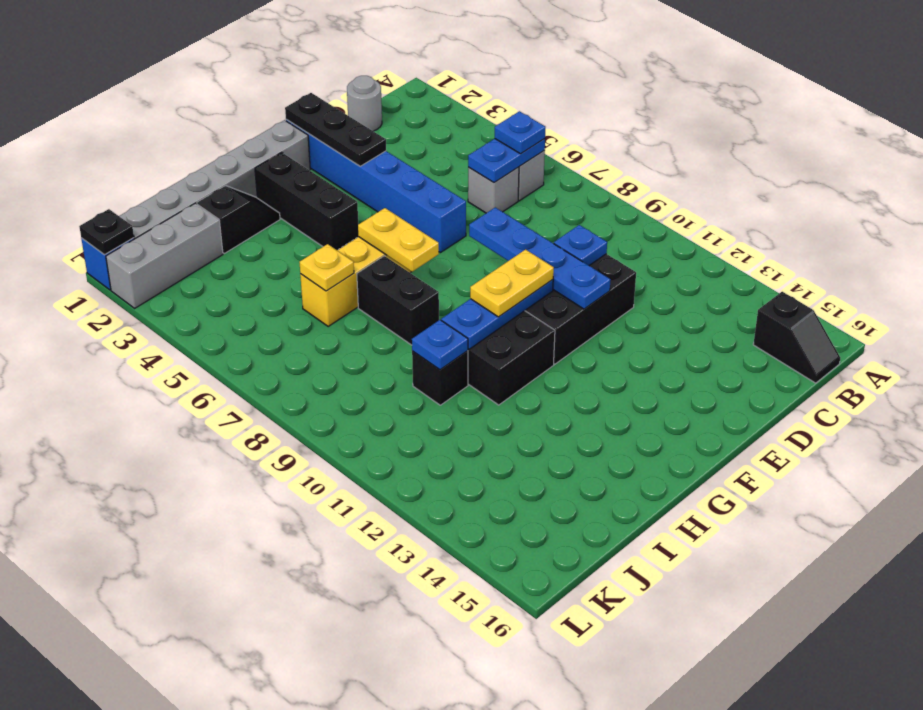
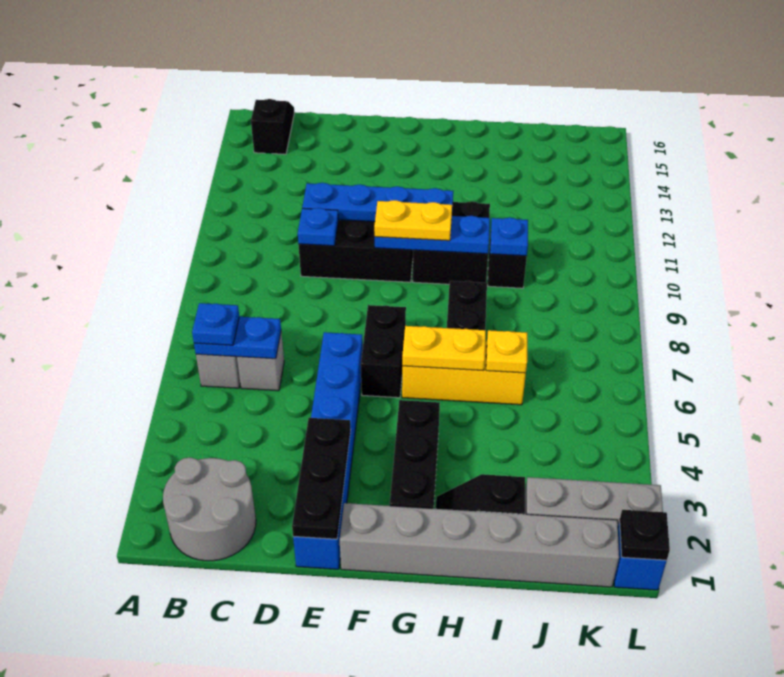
grey round brick C1 level 1 -> grey round brick B1:C2 level 1
blue plate E8:E11 level 2 -> blue plate D11:G11 level 2
none -> black brick F6:F7 level 1
yellow plate G6:G7 level 2 -> yellow plate G6:H6 level 2

